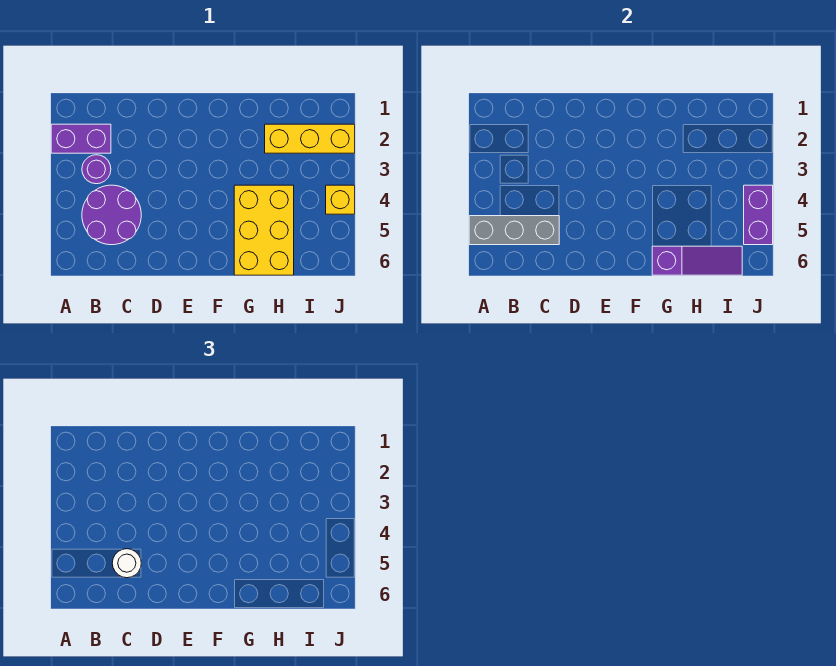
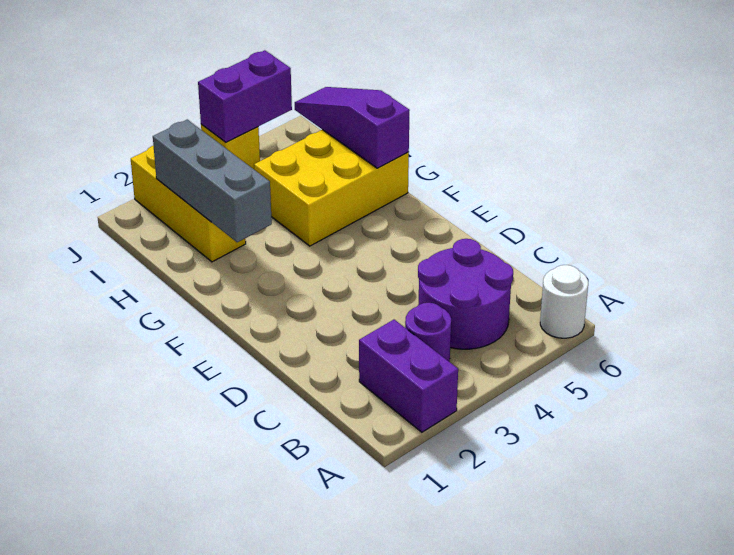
grey brick A5:C5 level 2 -> grey brick G2:I2 level 2
white round brick C5 level 3 -> white round brick A6 level 1

